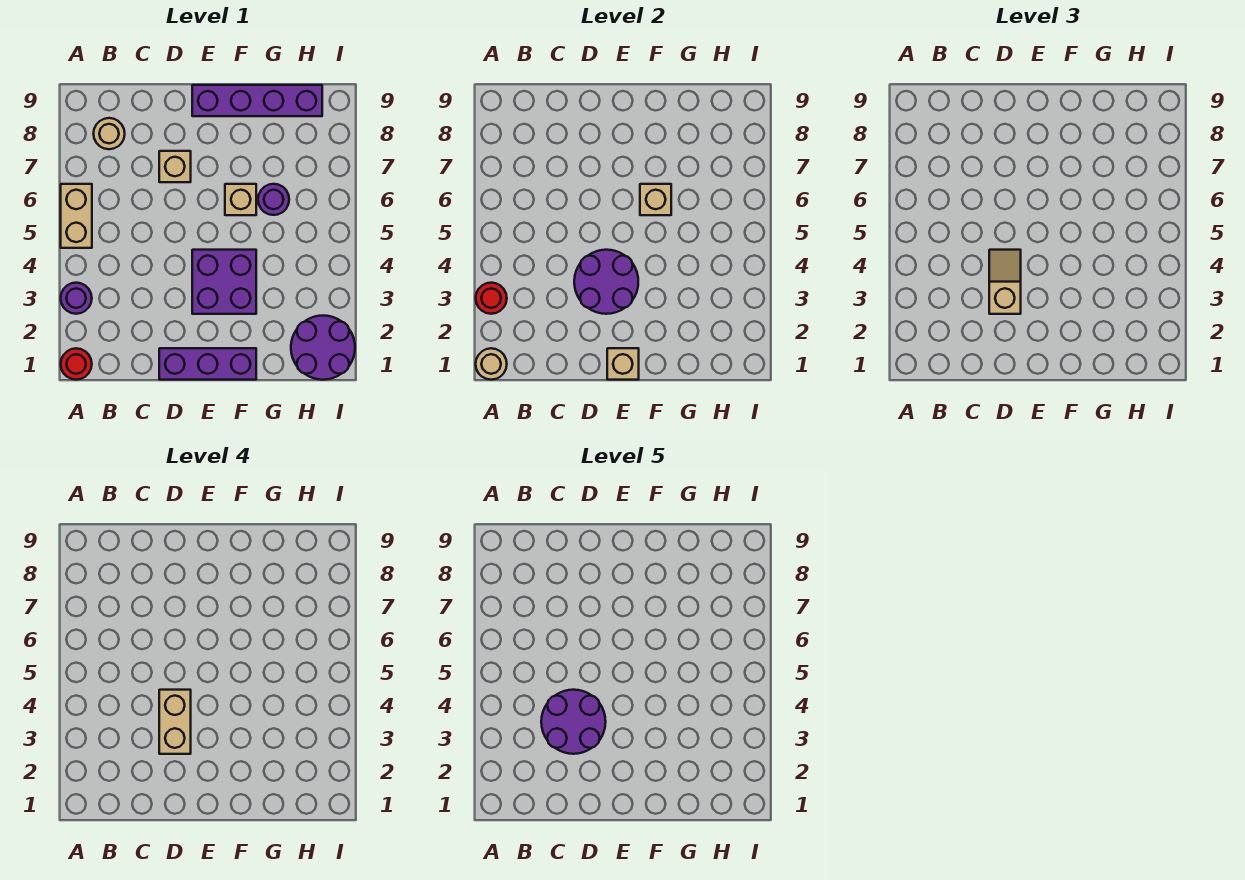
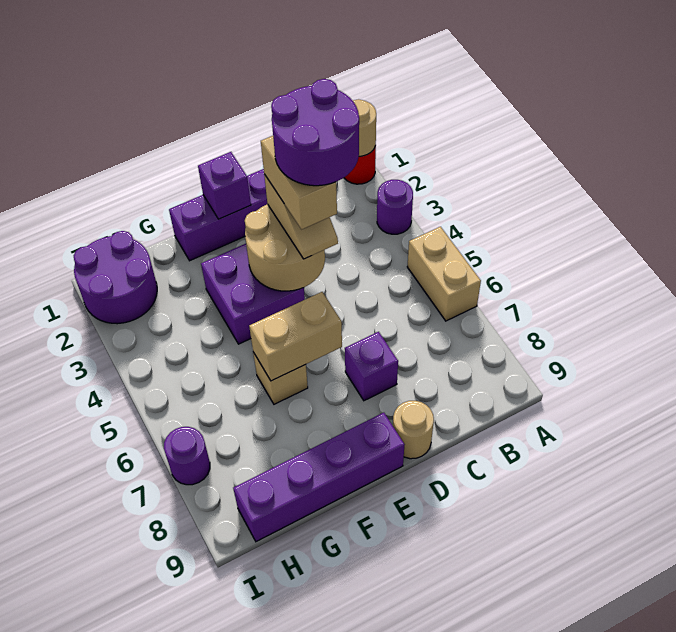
red round brick A3 level 2 -> none
tan round brick B8 level 1 -> tan round brick D9 level 1
purple round brick D3:E4 level 2 -> tan round brick D3:E4 level 2
tan brick D7 level 1 -> purple brick D7 level 1
tan brick E1 level 2 -> purple brick E1 level 2
tan brick F6 level 2 -> tan brick E6:F6 level 2
purple round brick G6 level 1 -> purple round brick I7 level 1

